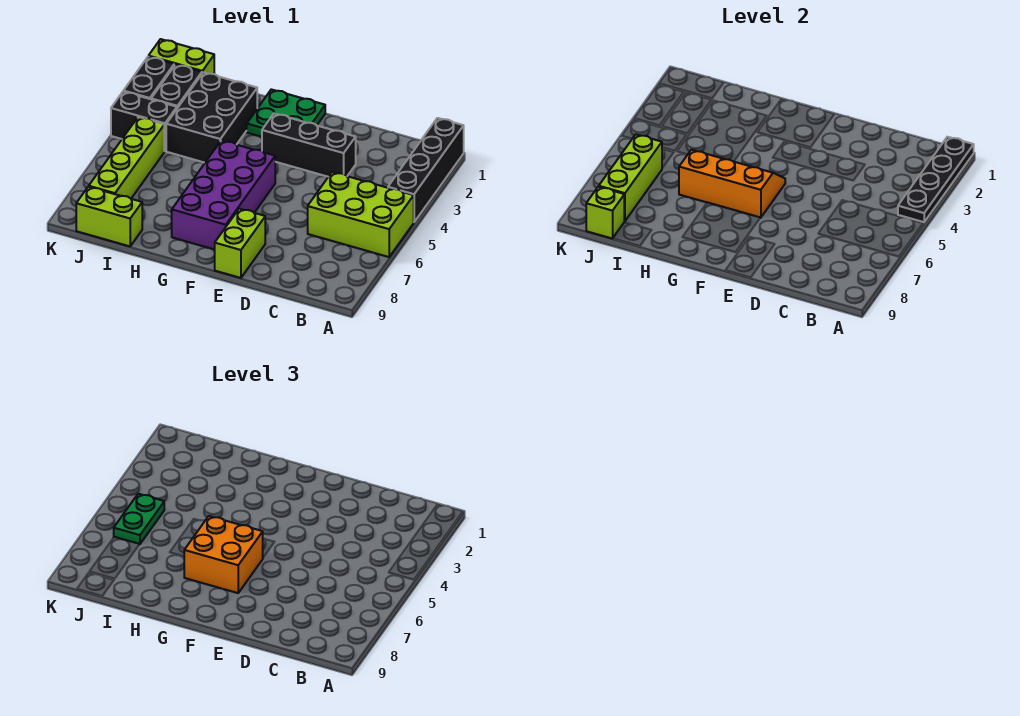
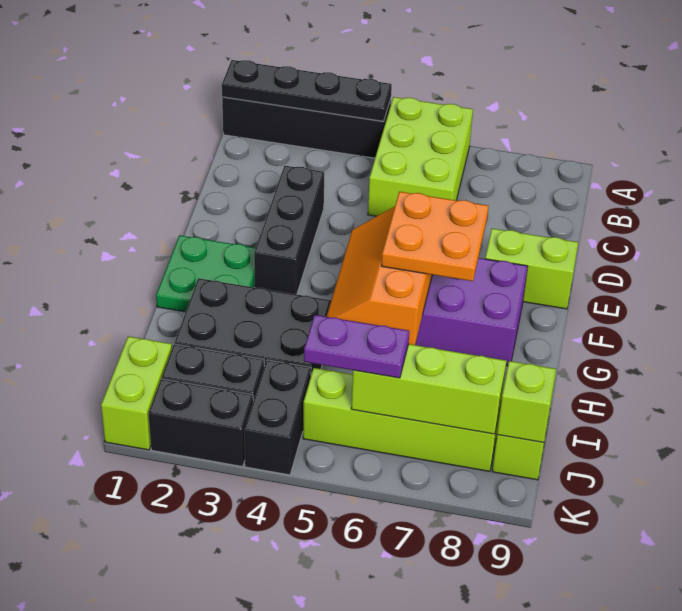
orange brick F6:G7 level 3 -> orange plate F6:G7 level 3
green plate J5:J6 level 3 -> purple plate J5:J6 level 3

